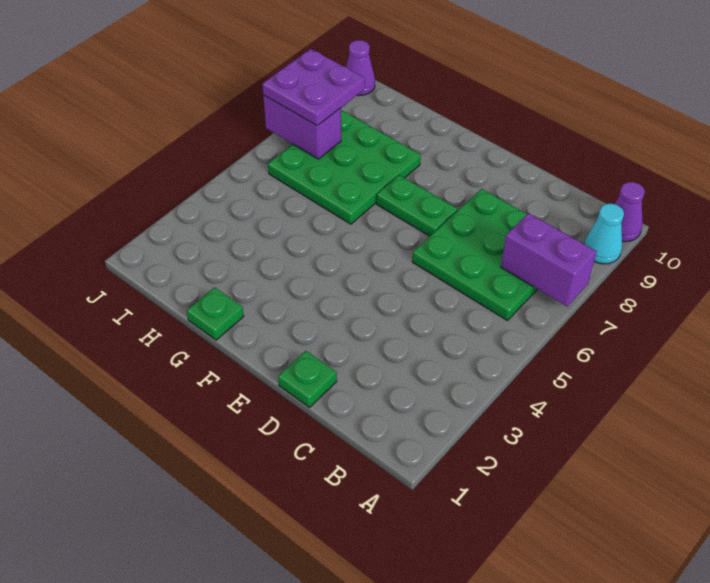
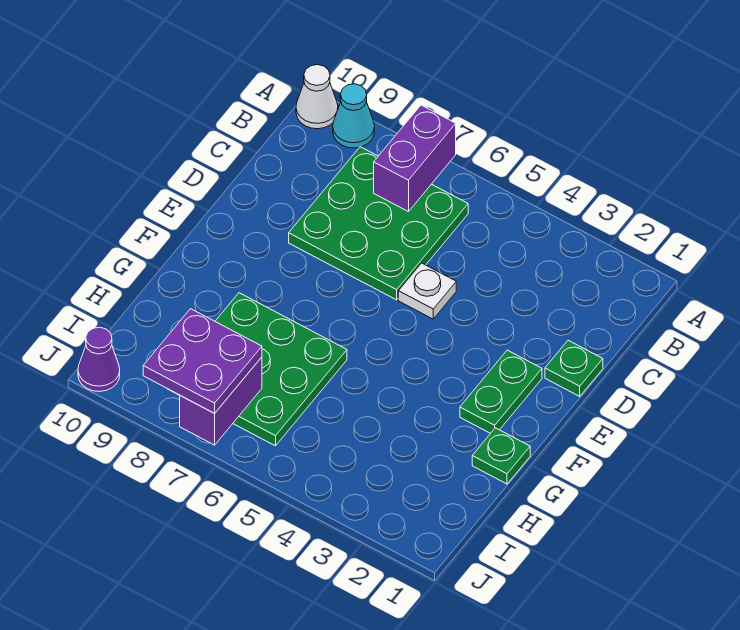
purple cone A10 level 1 -> white cone A10 level 1
none -> white plate D5 level 1
green plate E7:F7 level 1 -> green plate E2:F2 level 1

